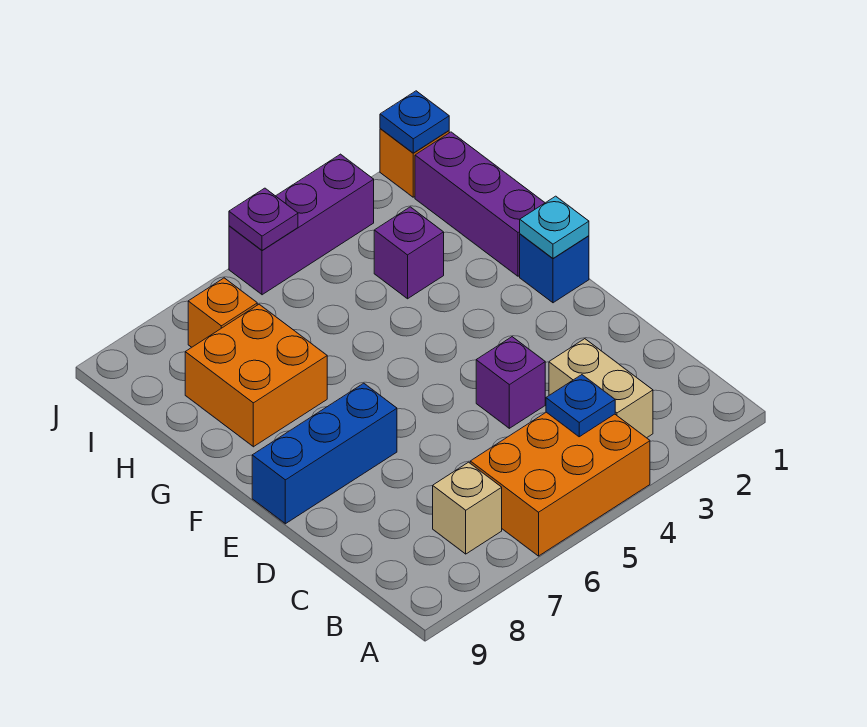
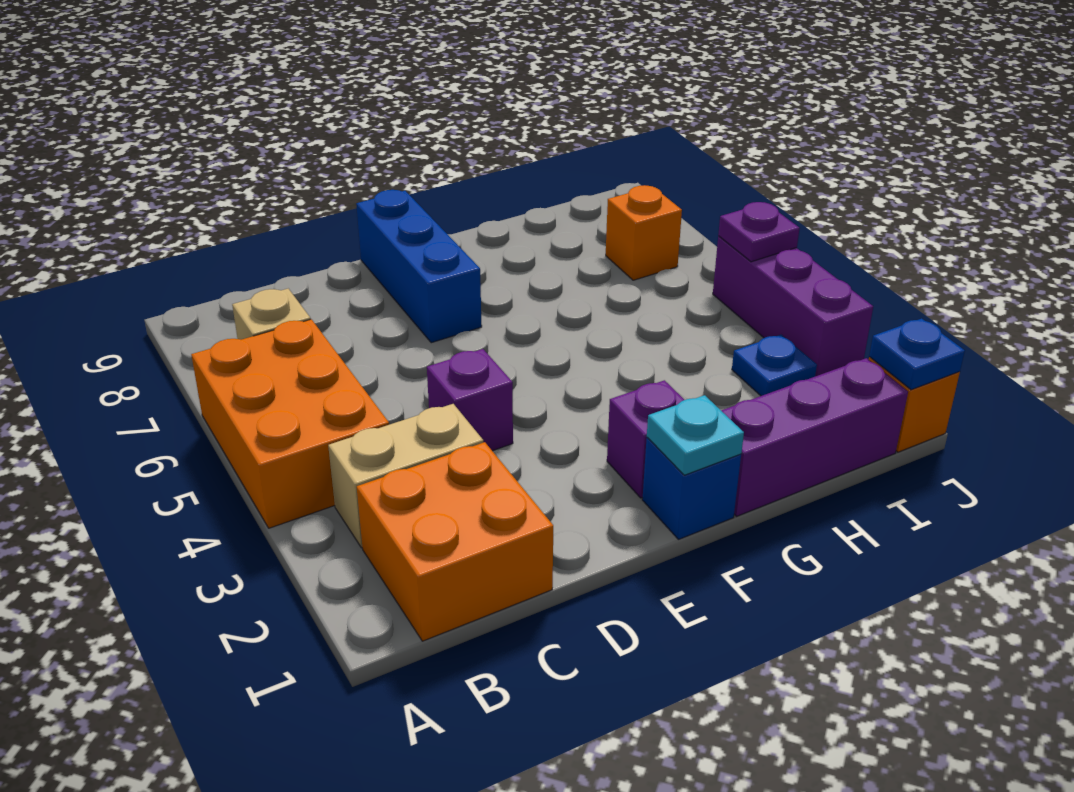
blue plate B4 level 2 -> blue plate I3 level 1
orange brick G7:H8 level 1 -> orange brick B1:C2 level 1
purple brick H3 level 1 -> purple brick F2 level 1

